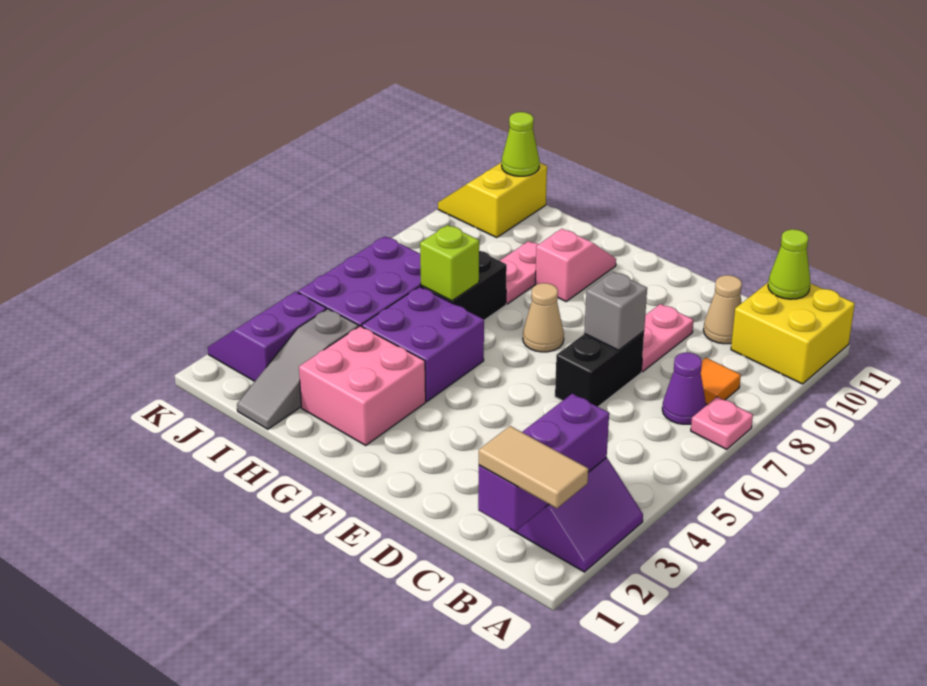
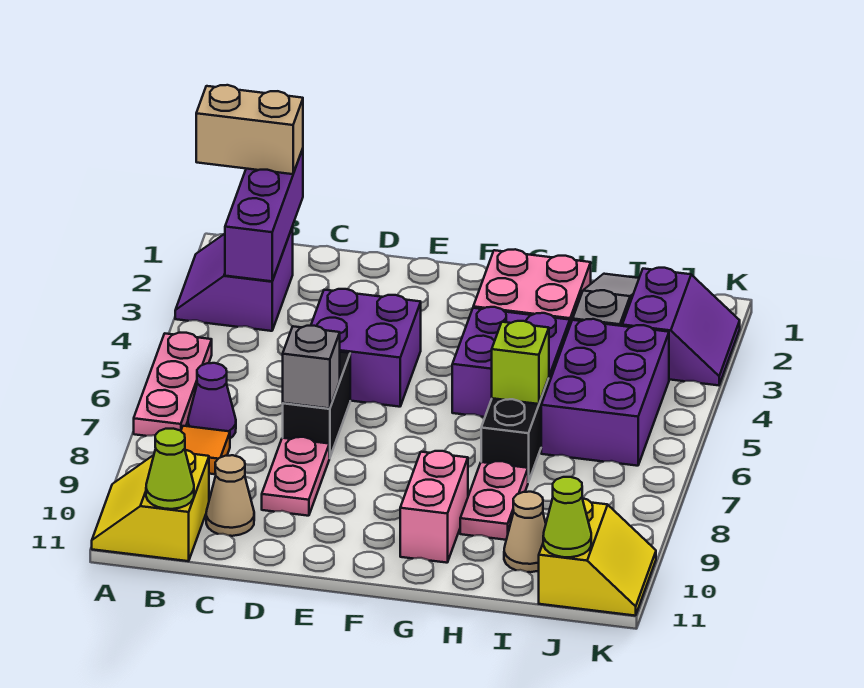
tan tile A1:B1 level 3 -> tan brick A1:B1 level 3
pink plate A7 level 1 -> pink plate A5:A7 level 1
yellow brick A10:B11 level 1 -> yellow slope A10:B11 level 1 top B
none -> purple brick D4:E5 level 1
tan cone F7 level 1 -> tan cone I10 level 1
pink slope G9:G10 level 1 top 9 -> pink brick G9:G10 level 1

